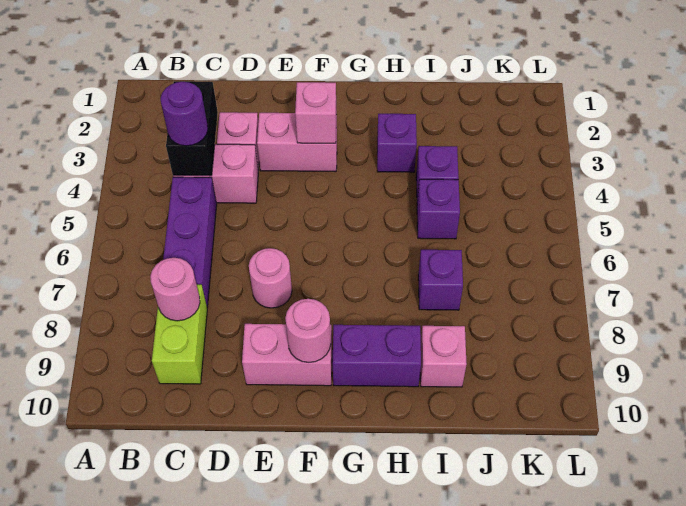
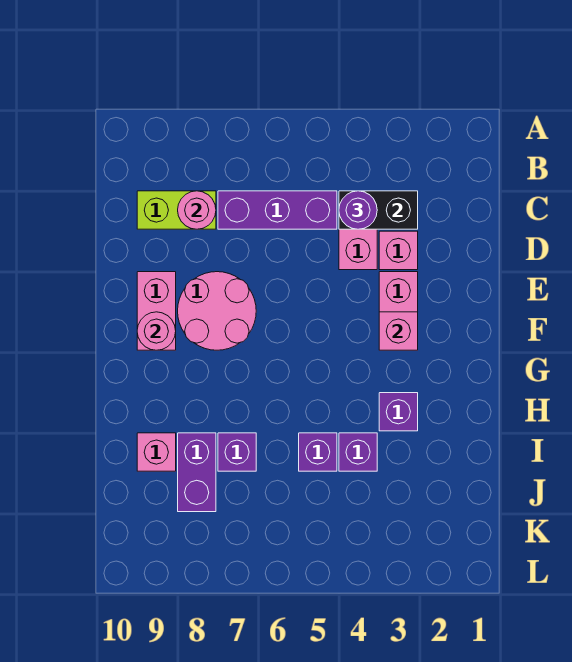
pink round brick E7 level 1 -> pink round brick E7:F8 level 1
purple brick G9:H9 level 1 -> purple brick I8:J8 level 1

